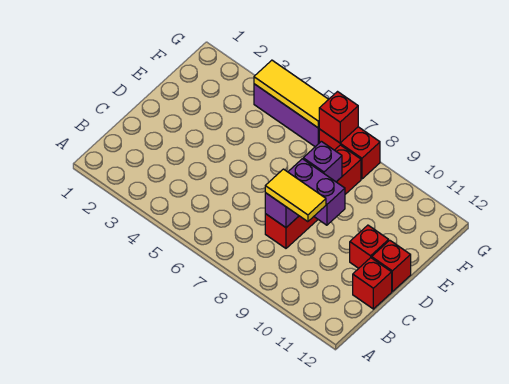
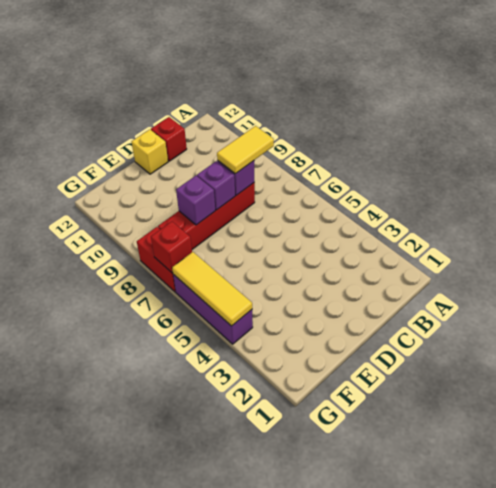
yellow tile C8:C9 level 3 -> yellow tile B8:C8 level 3
purple brick D8:D9 level 2 -> purple brick D8 level 2
red brick D11 level 1 -> none
red brick D12 level 1 -> yellow brick D12 level 1

